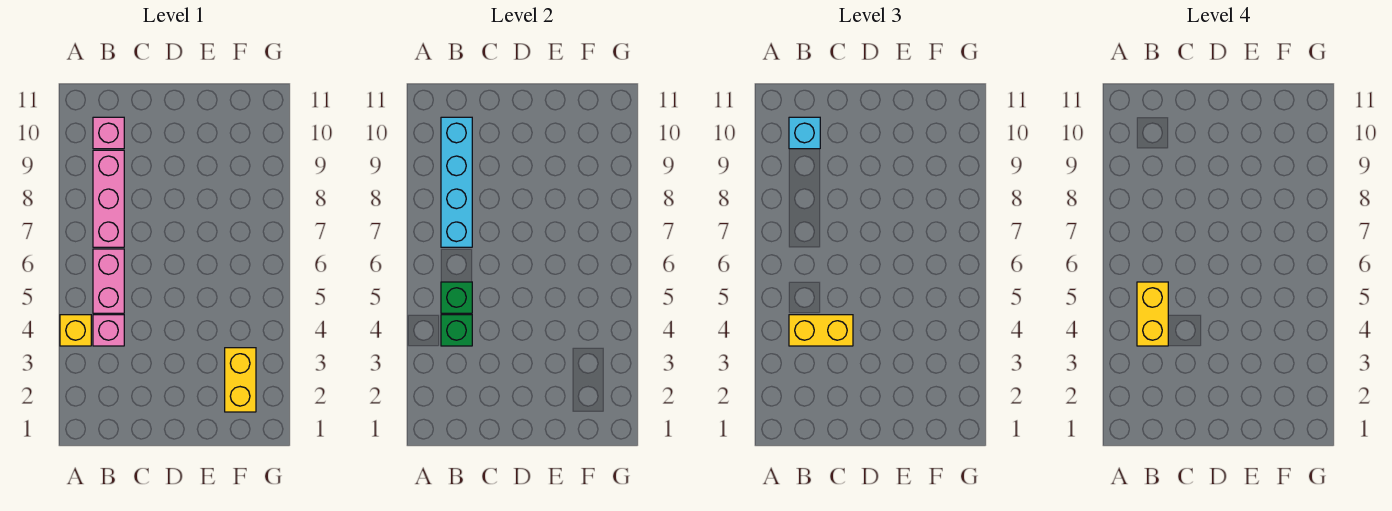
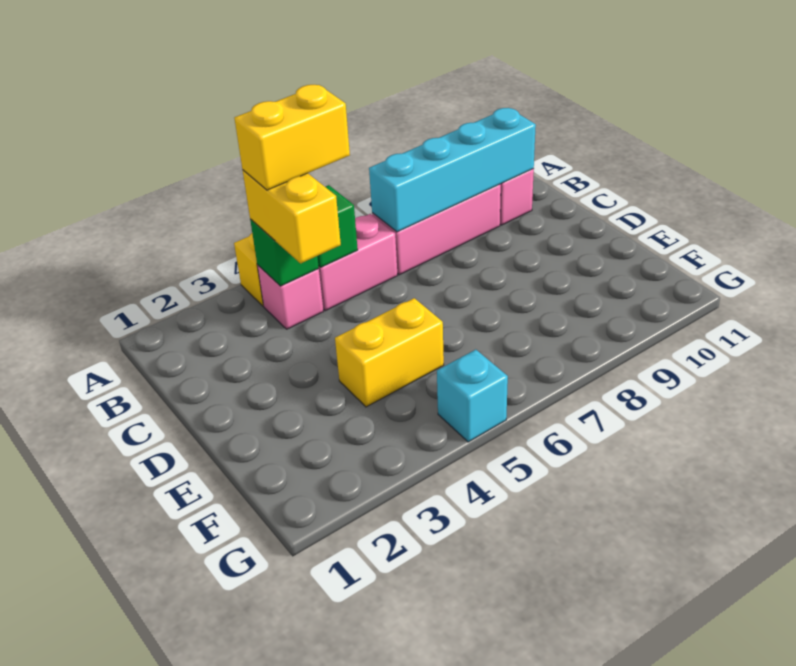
cyan brick B10 level 3 -> cyan brick G5 level 1
yellow brick F2:F3 level 1 -> yellow brick E4:E5 level 1

